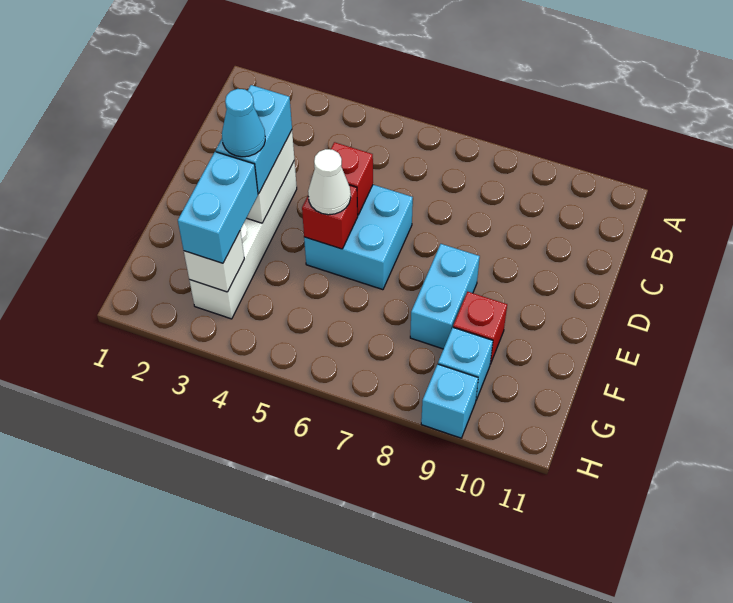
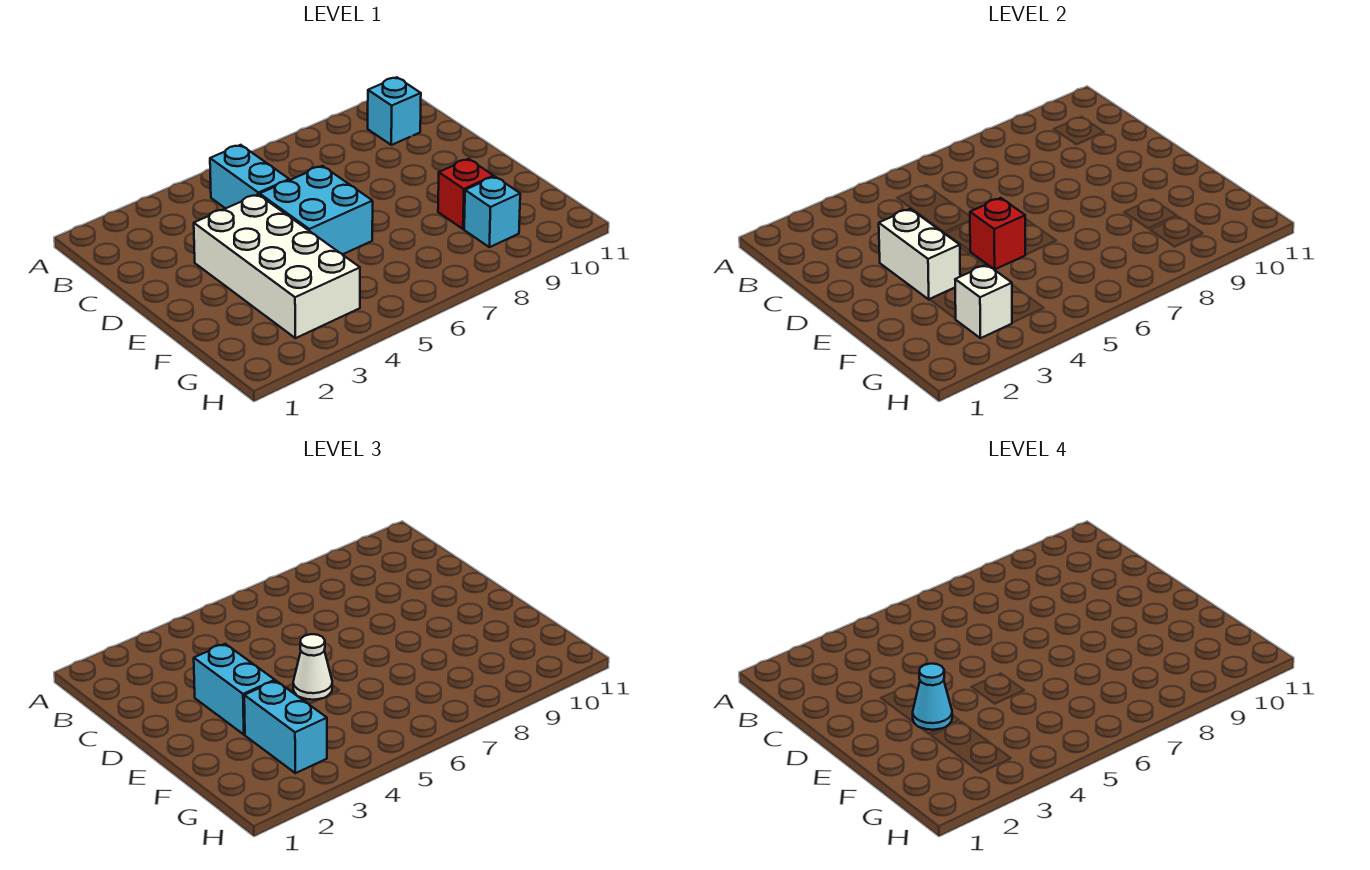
white brick D3:G3 level 1 -> white brick D3:G4 level 1
red brick D5 level 2 -> none
cyan brick E8:F8 level 1 -> cyan brick B5:C5 level 1
cyan brick H9 level 1 -> cyan brick B10 level 1

